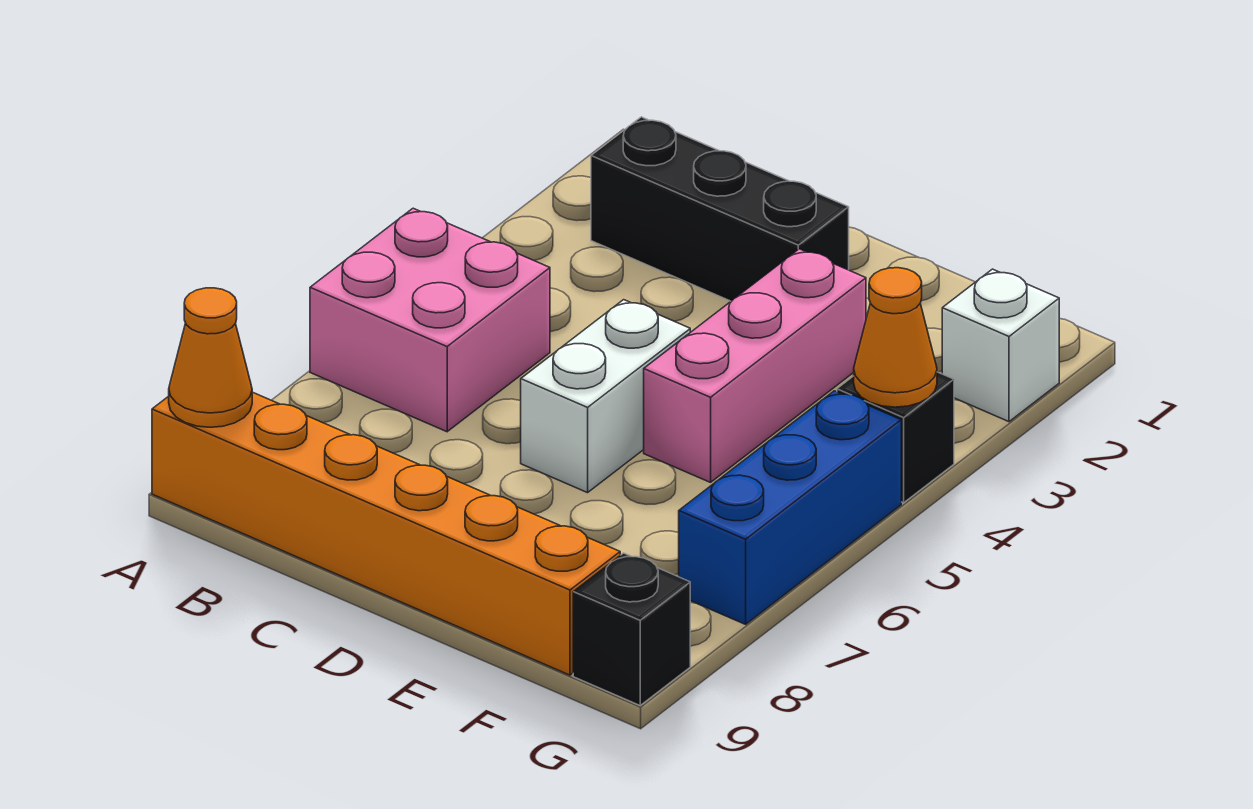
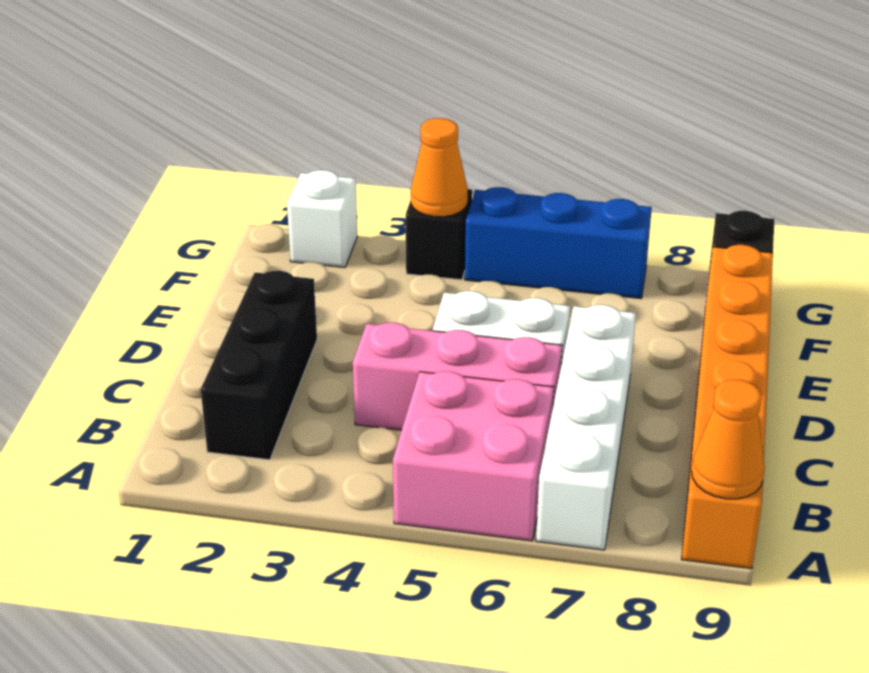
none -> white brick A7:D7 level 1
pink brick E3:E5 level 1 -> pink brick C4:C6 level 1

